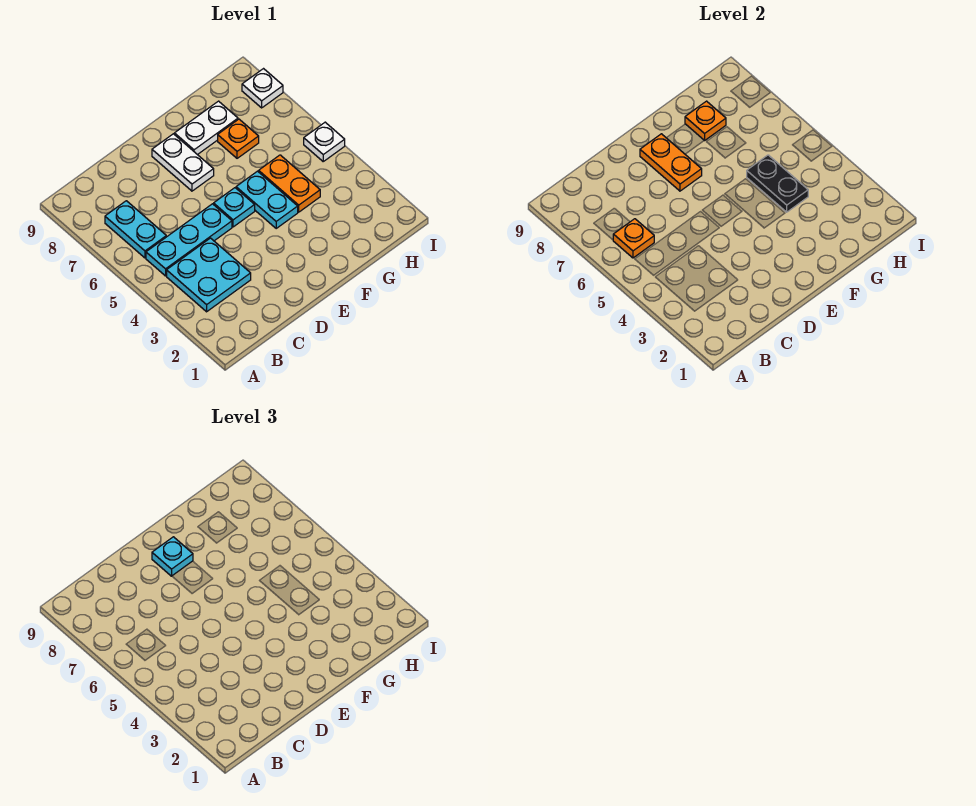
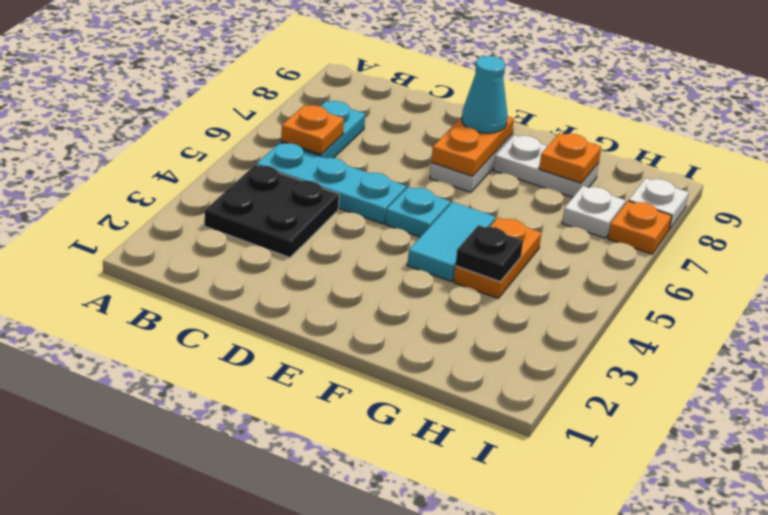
cyan plate B3:C4 level 1 -> black plate B3:C4 level 1
cyan plate E8 level 3 -> cyan cone E8 level 3
cyan plate F4:F5 level 1 -> cyan tile F4:F5 level 1
black plate G4:G5 level 2 -> black plate G4 level 2
orange plate G7 level 1 -> orange plate I7 level 1
white plate I5 level 1 -> white plate H7 level 1

